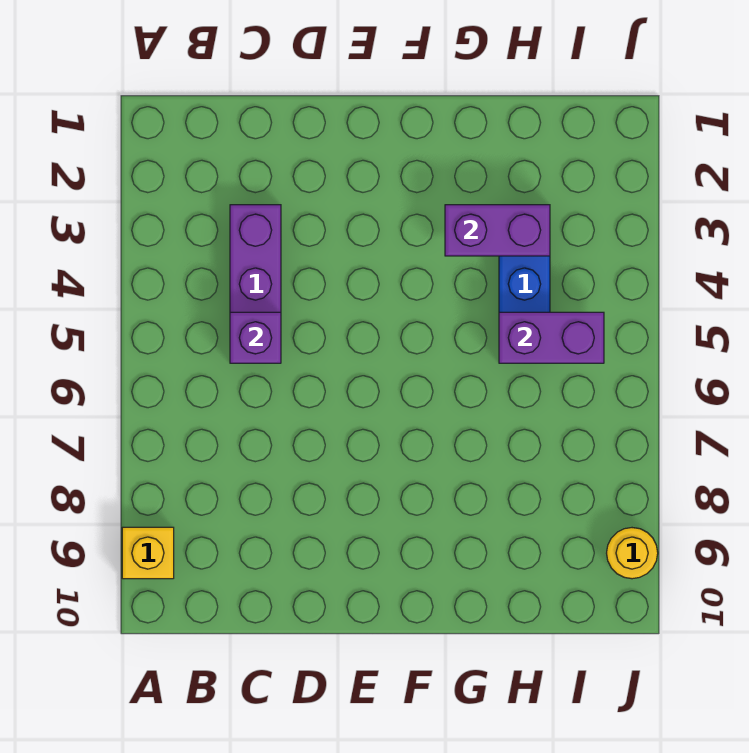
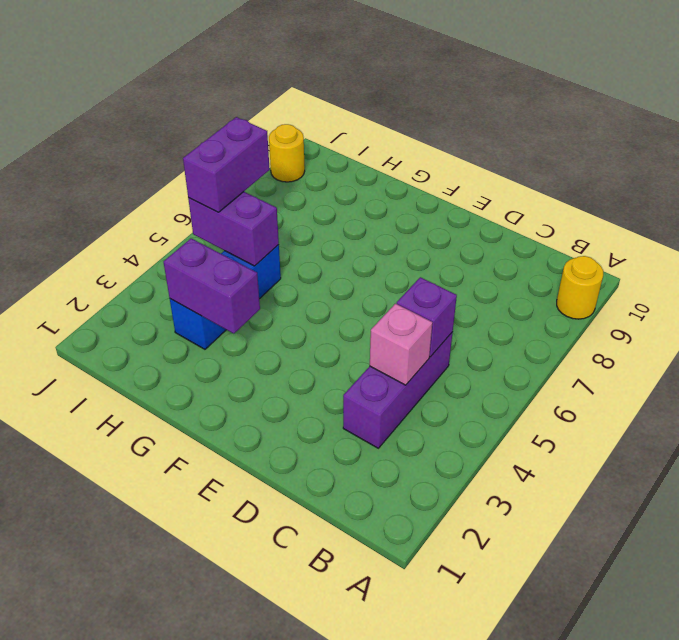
yellow brick A9 level 1 -> yellow round brick A9 level 1
none -> pink brick C4 level 2
none -> purple brick I5:I6 level 3

